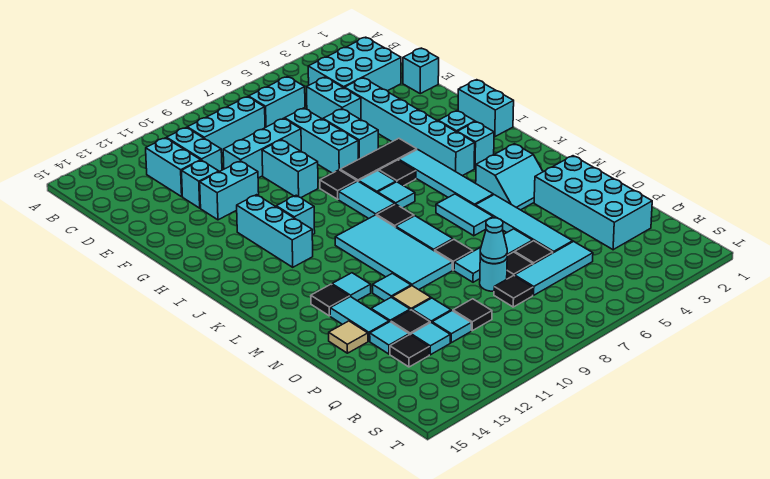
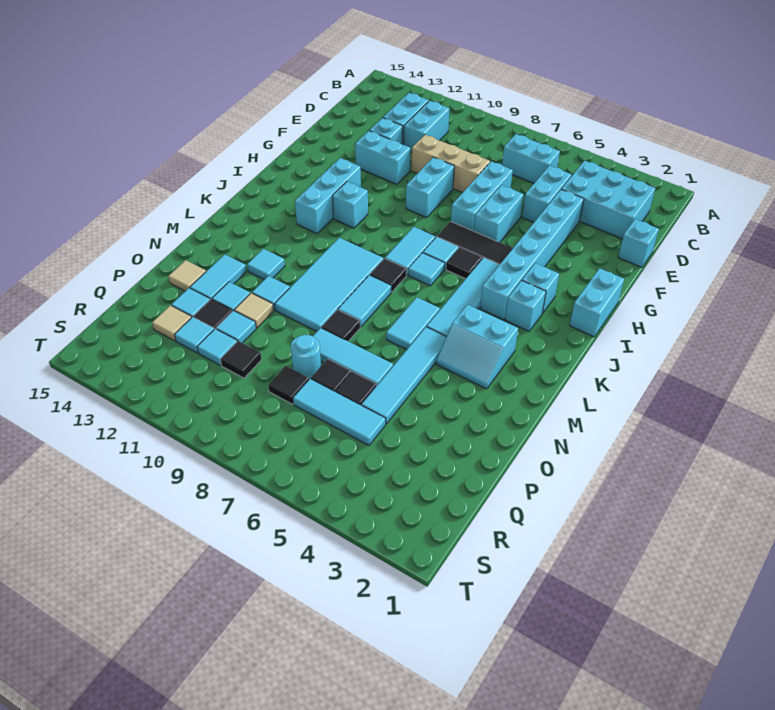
cyan brick C8:C10 level 1 -> none
cyan brick E8:E10 level 1 -> tan brick E8:E10 level 1
black tile H8 level 1 -> none
black tile M13 level 1 -> none
cyan brick N2:Q3 level 1 -> none
cyan cone P8 level 2 -> none
black tile Q13 level 1 -> tan tile Q13 level 1

